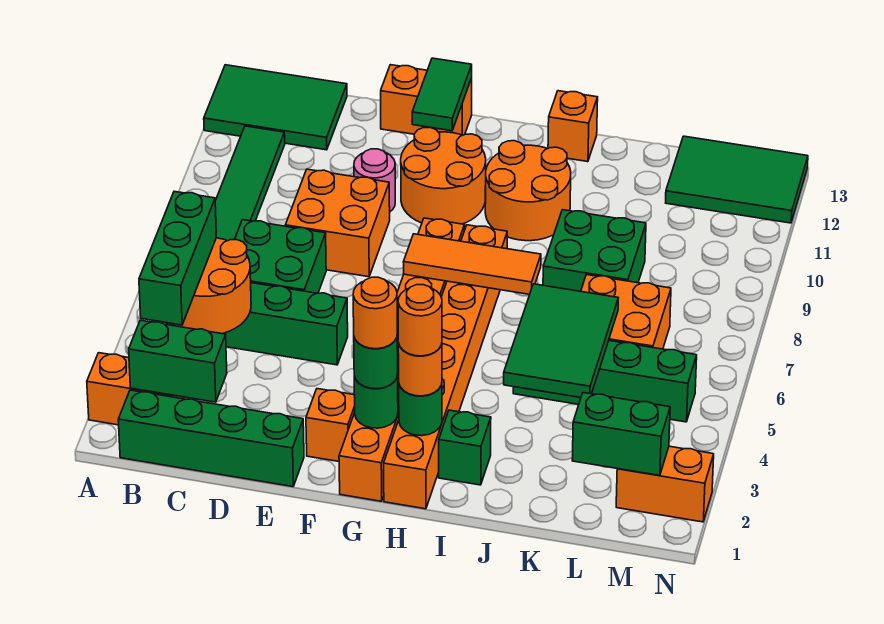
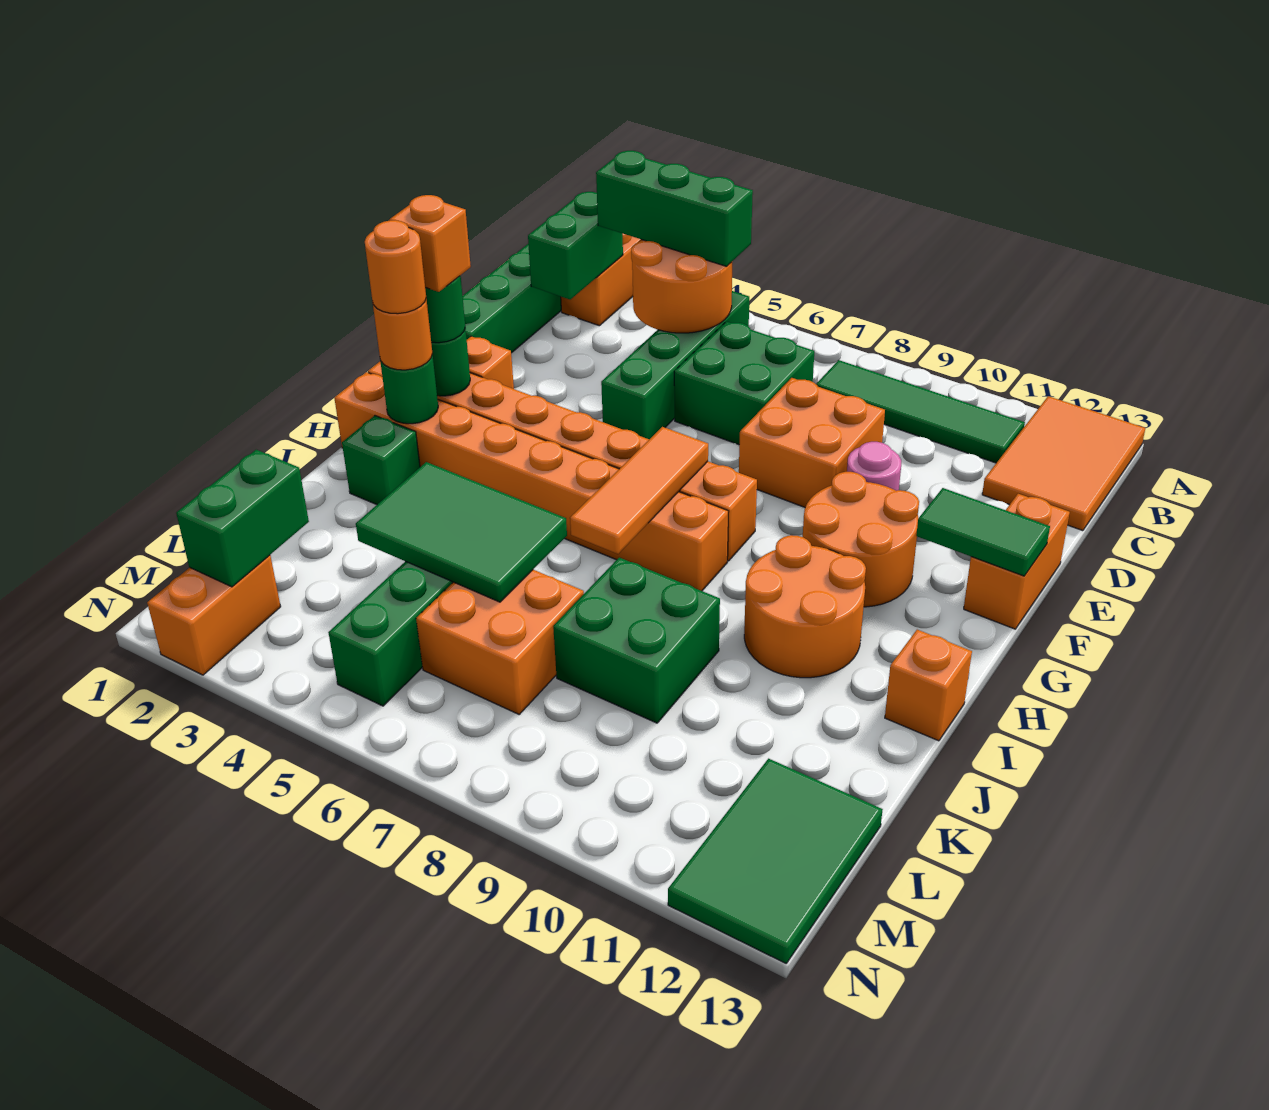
green tile A12:C13 level 1 -> orange tile A12:C13 level 1
orange round brick G2 level 4 -> orange brick G2 level 4

